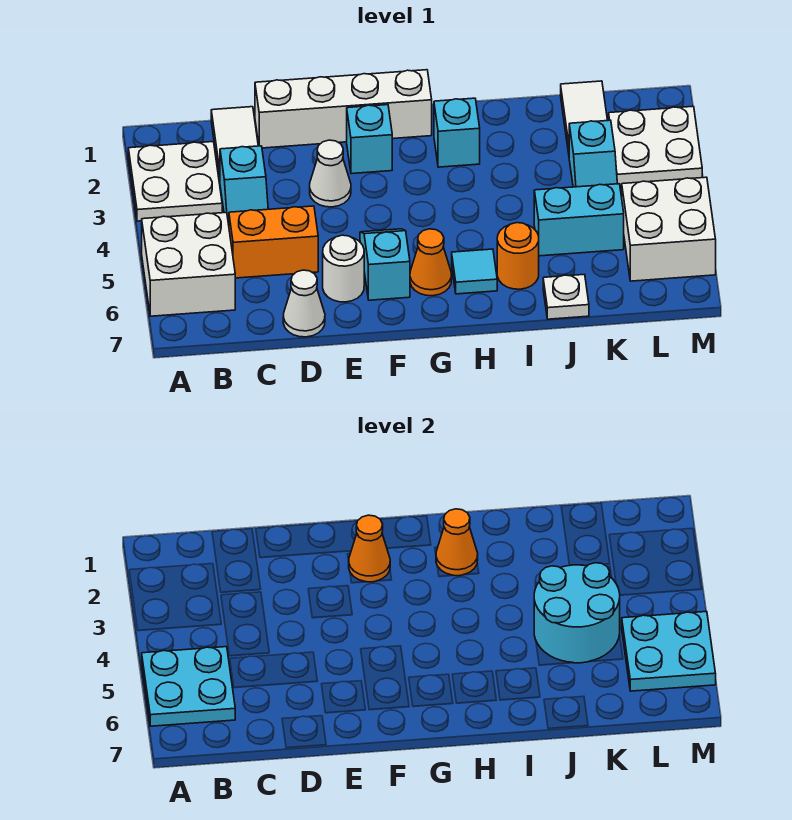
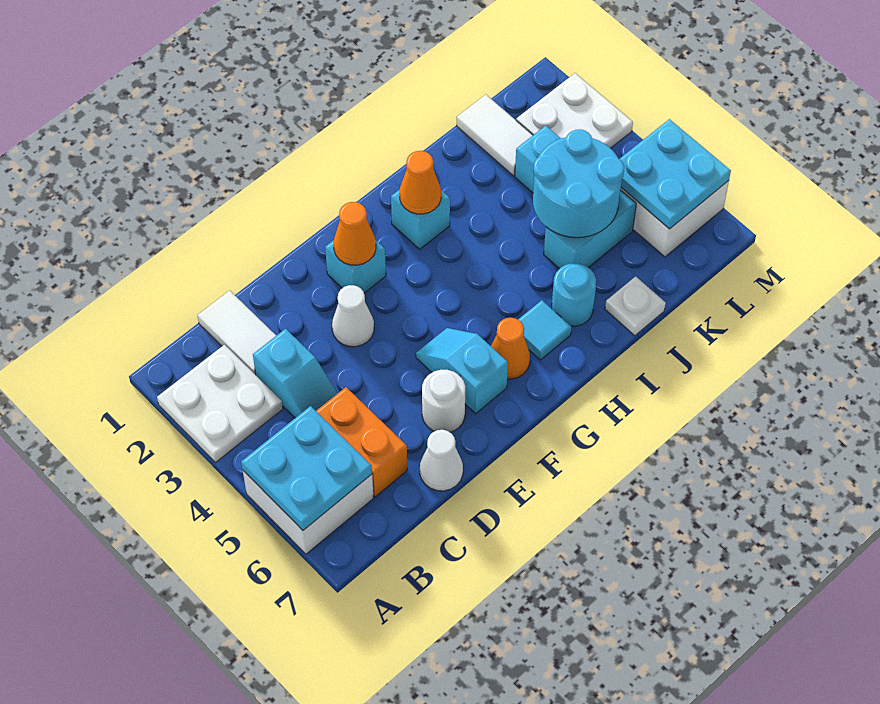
orange brick C5:D5 level 1 -> orange brick C5:C6 level 1
white brick D1:G1 level 1 -> none
orange round brick I6 level 1 -> cyan round brick I6 level 1

